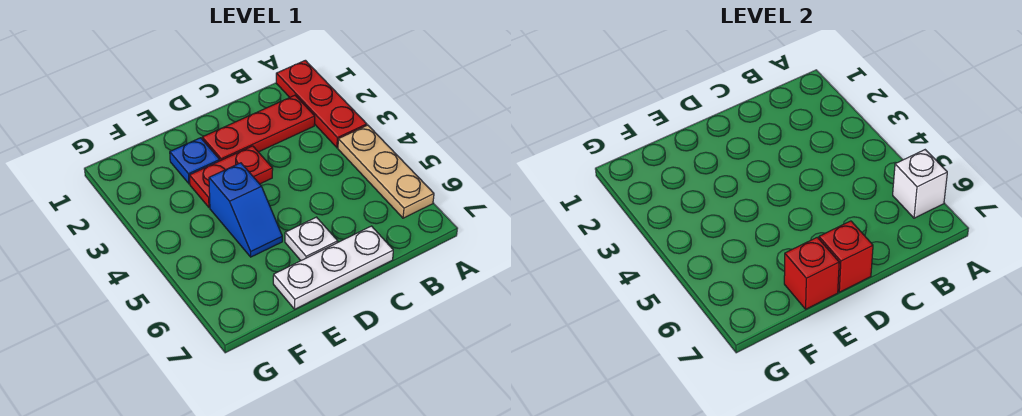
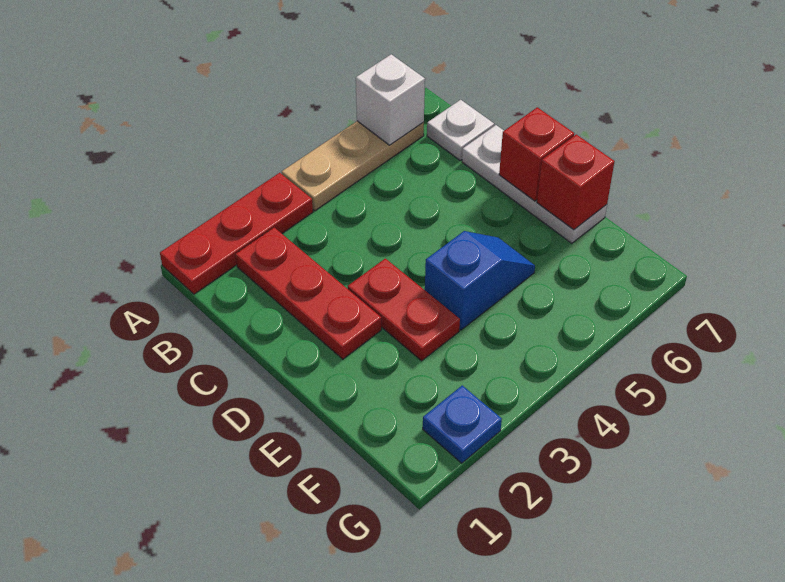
white plate D6 level 1 -> white plate B7 level 1
blue plate E2 level 1 -> blue plate G2 level 1

